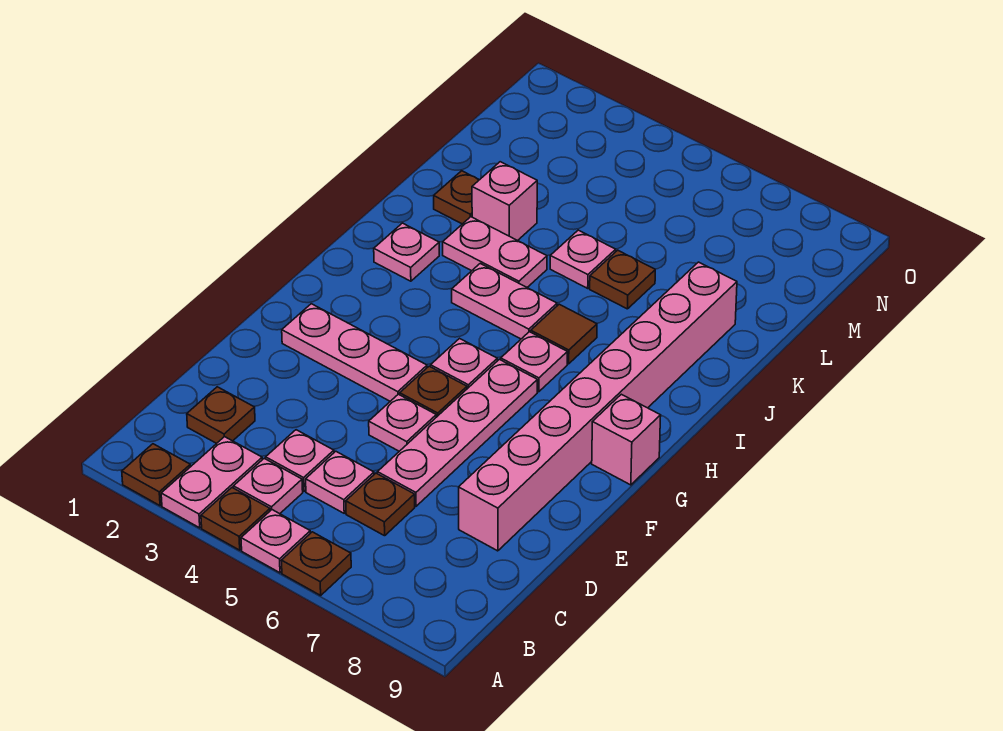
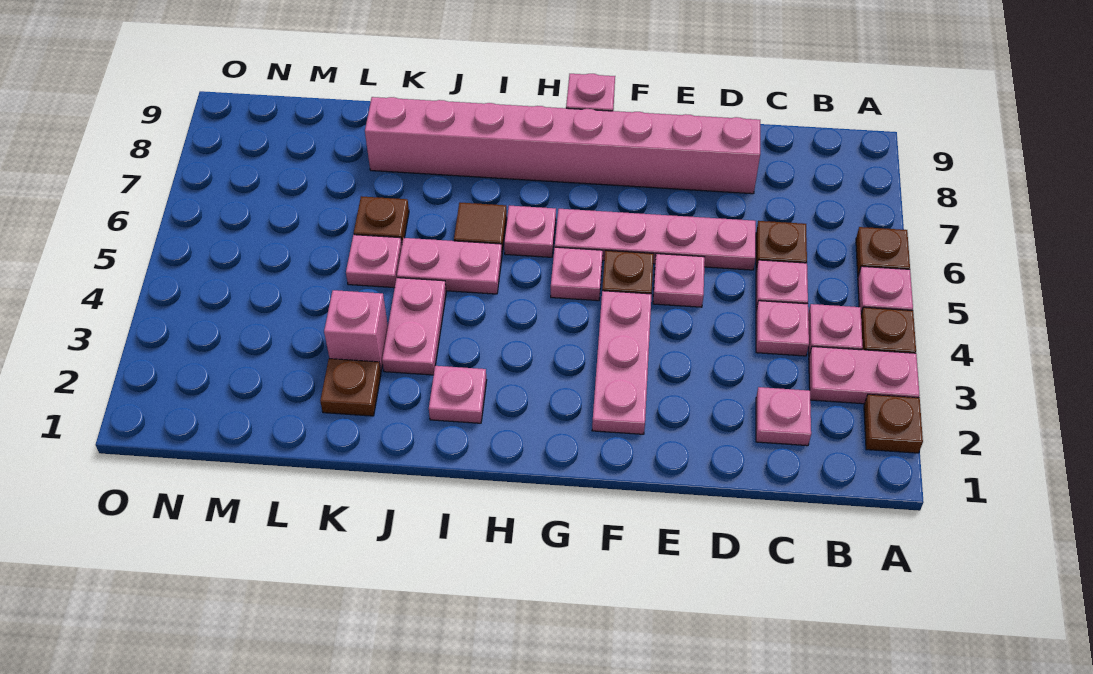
brown plate C2 level 1 -> pink plate C2 level 1
pink plate I4:I5 level 1 -> pink plate I5:J5 level 1

